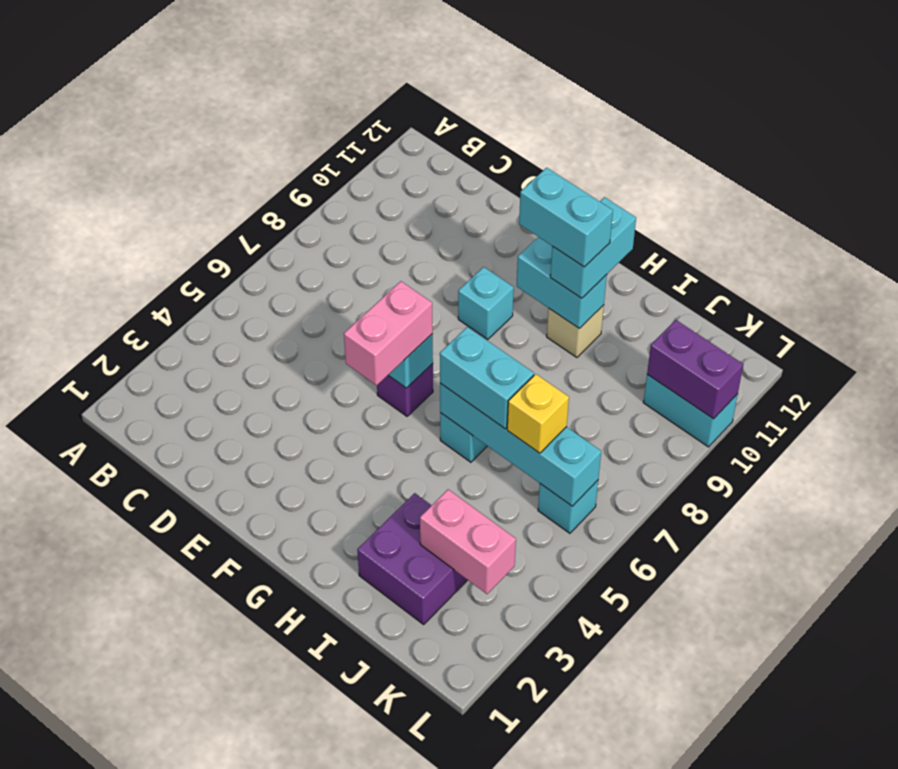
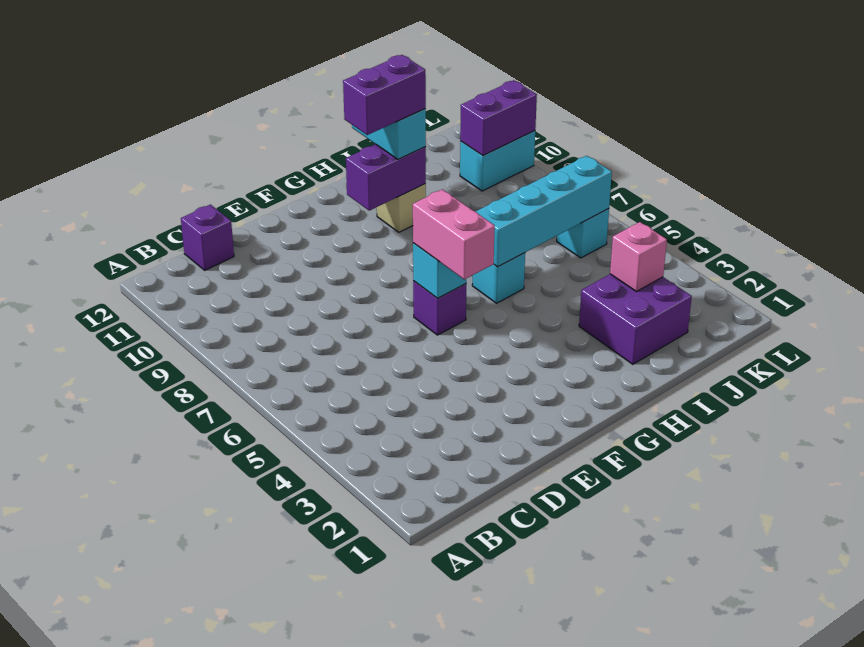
none -> purple brick C12 level 1
cyan brick F9 level 1 -> none
cyan brick G10:H10 level 2 -> purple brick G10:H10 level 2
cyan brick G10:H10 level 4 -> purple brick G10:H10 level 4
cyan brick H6:I6 level 3 -> none
pink brick J3:K3 level 2 -> pink brick J3 level 2
yellow brick J6 level 3 -> none

